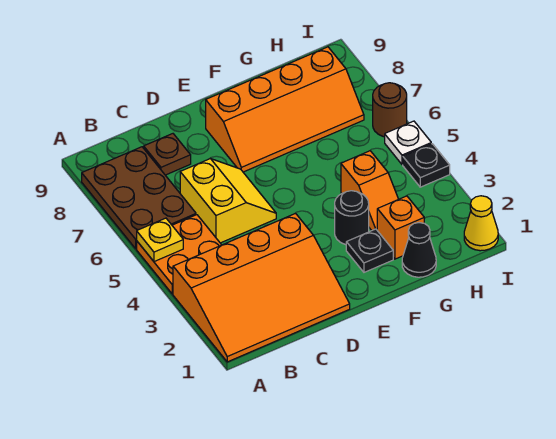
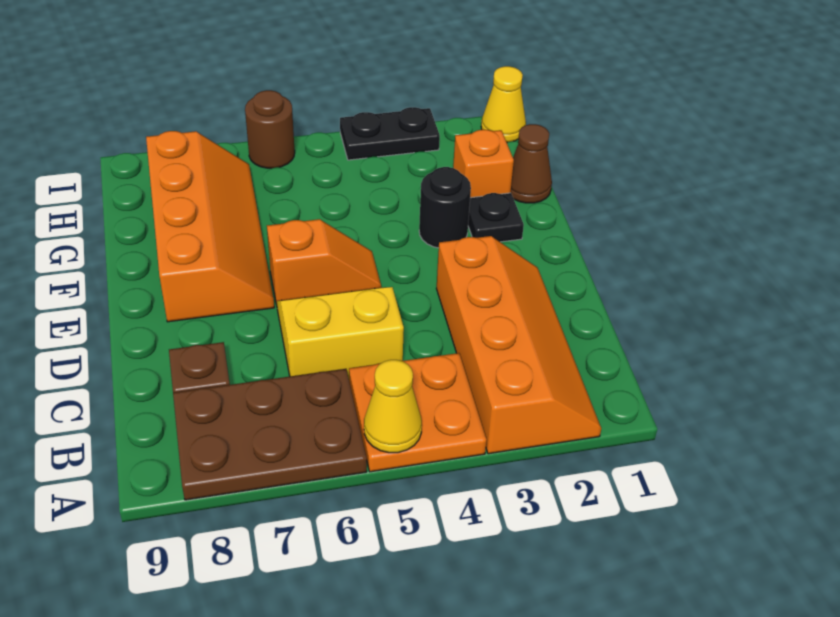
orange slope A1:D3 level 1 top 3 -> orange slope A2:D3 level 1 top 3
yellow plate A5 level 2 -> yellow cone A5 level 2
black cone G1 level 1 -> brown cone G1 level 1
orange slope G3:G4 level 1 top 4 -> orange slope E5:E6 level 1 top 6
black plate I4 level 1 -> black plate I3:I4 level 1
white plate I5 level 1 -> none

